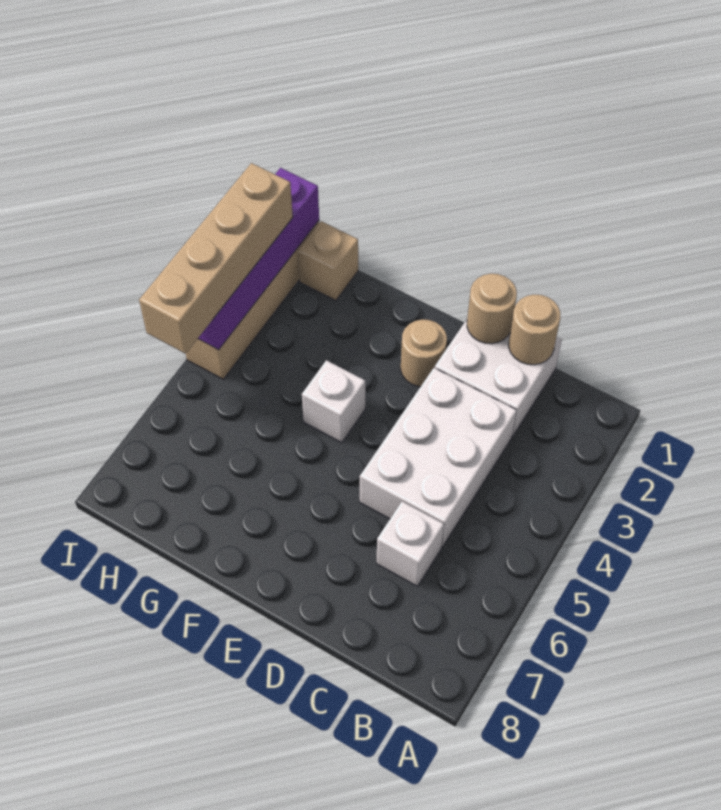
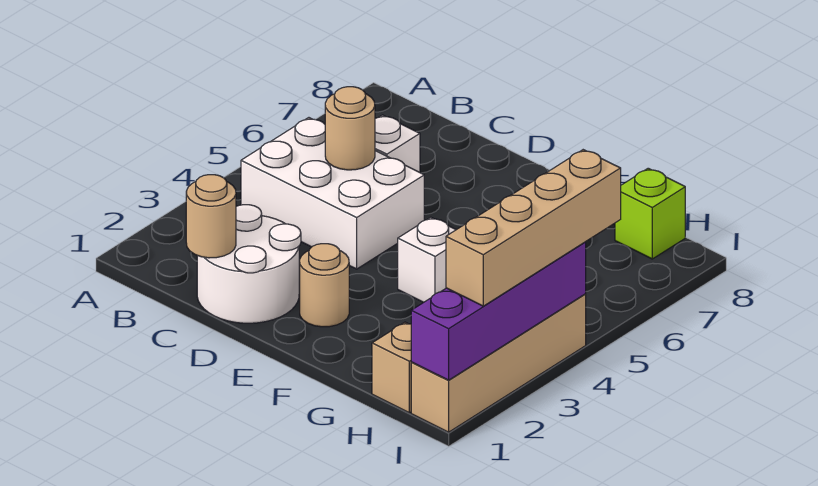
white brick C1:D2 level 1 -> white round brick C1:D2 level 1
white brick C3:D5 level 1 -> white brick B4:D5 level 1
tan round brick D1 level 2 -> tan round brick C5 level 2
none -> lime brick H8 level 1

